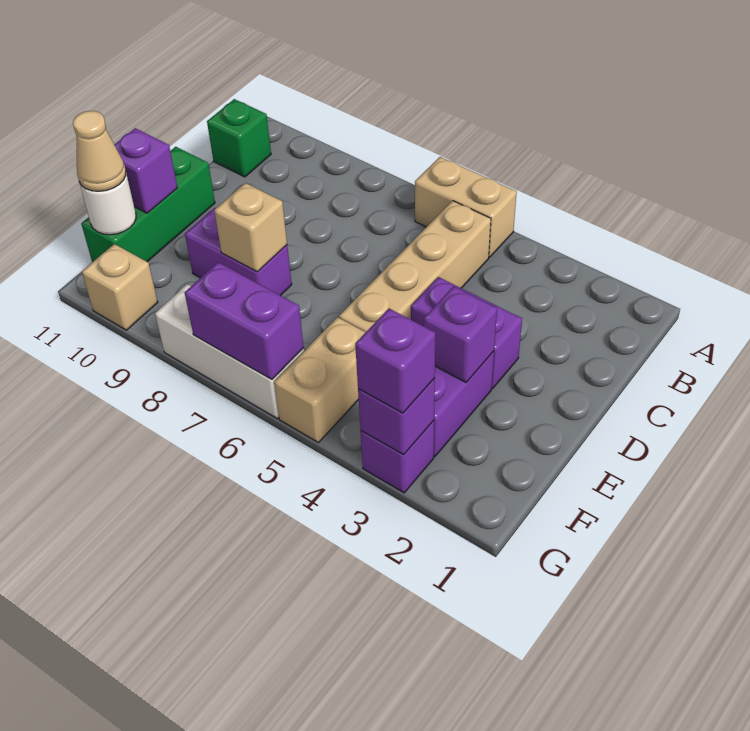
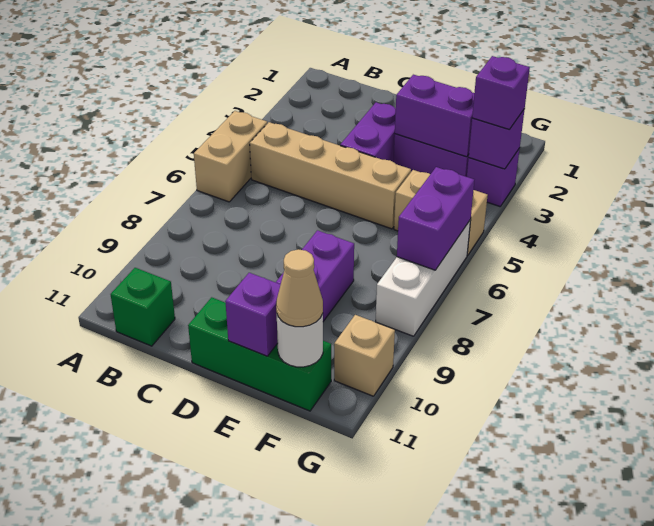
purple brick E3 level 2 -> purple brick E3:F3 level 2
tan brick E8 level 2 -> none

